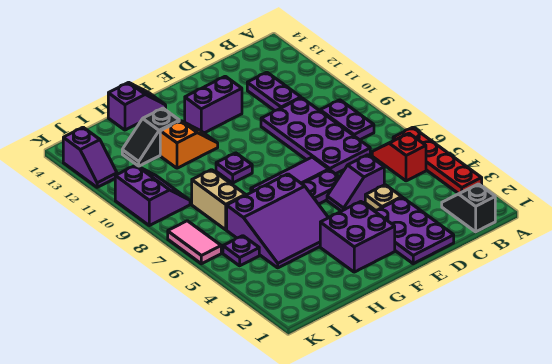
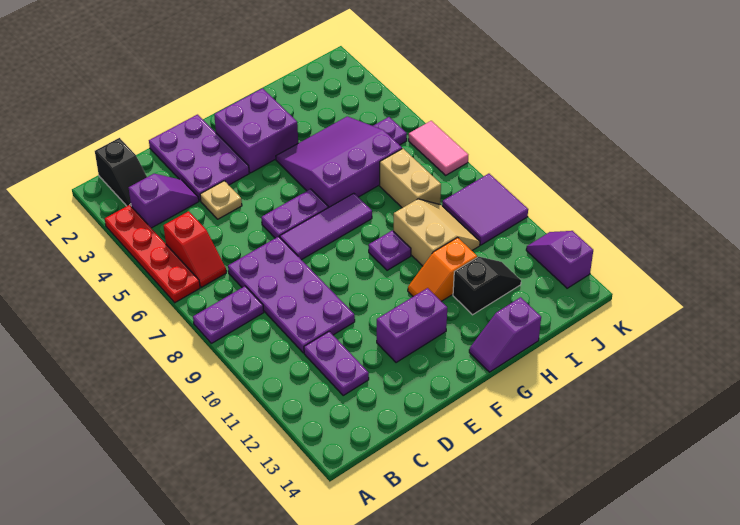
purple plate B8:B9 level 1 -> purple plate A8:B8 level 1
purple slope D5:E5 level 1 top D -> purple slope B3:C3 level 1 top B
none -> tan slope H9:I10 level 1 top H
purple slope J9:K10 level 1 top K -> purple tile J9:K10 level 1

